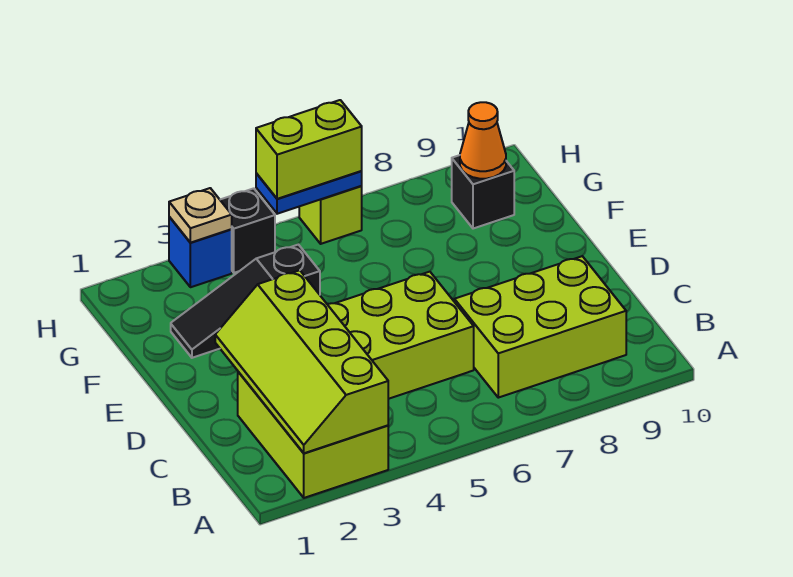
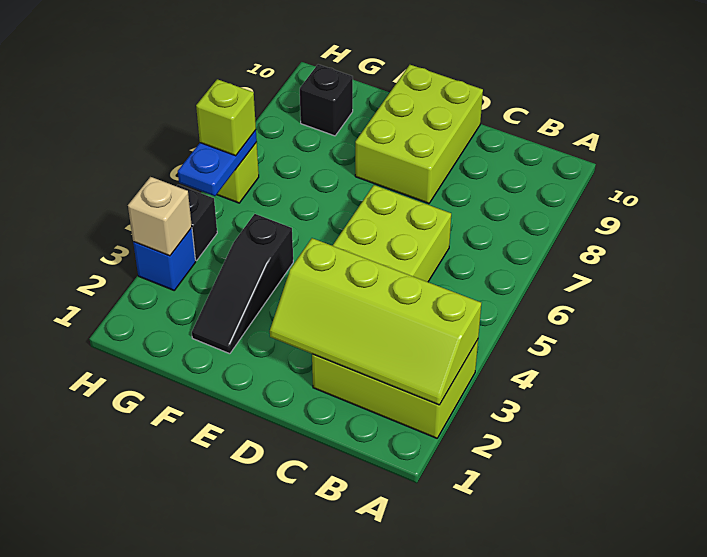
lime brick B7:C9 level 1 -> lime brick D8:E10 level 1
orange cone G9 level 2 -> none
tan plate H3 level 2 -> tan brick H3 level 2
lime brick H5:H6 level 3 -> lime brick H6 level 3

